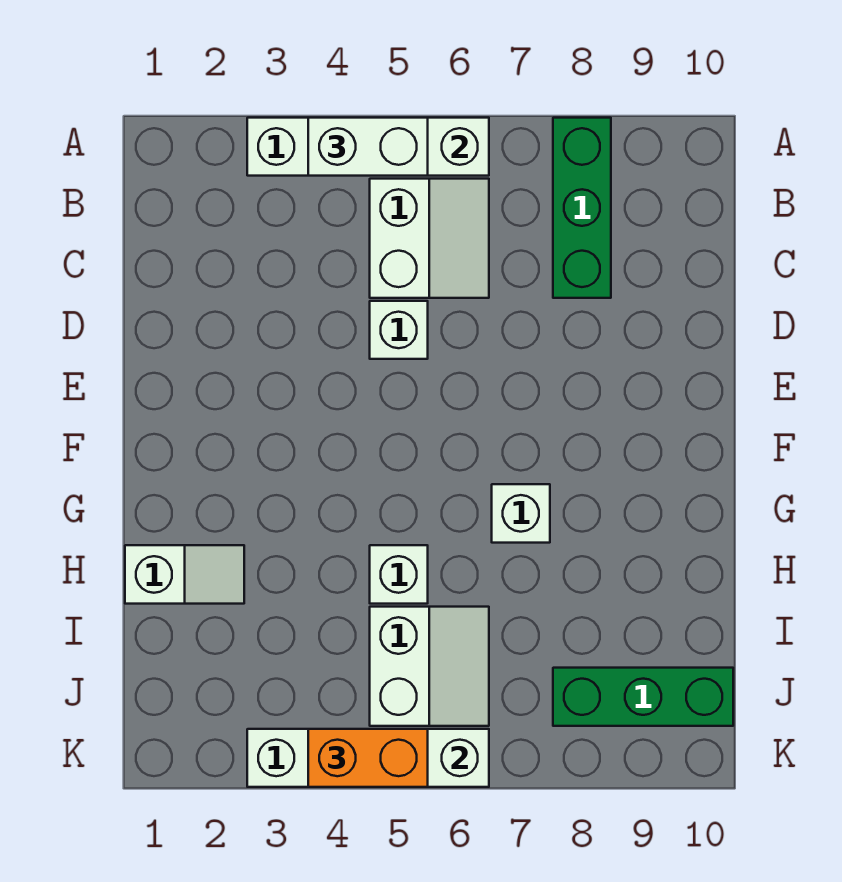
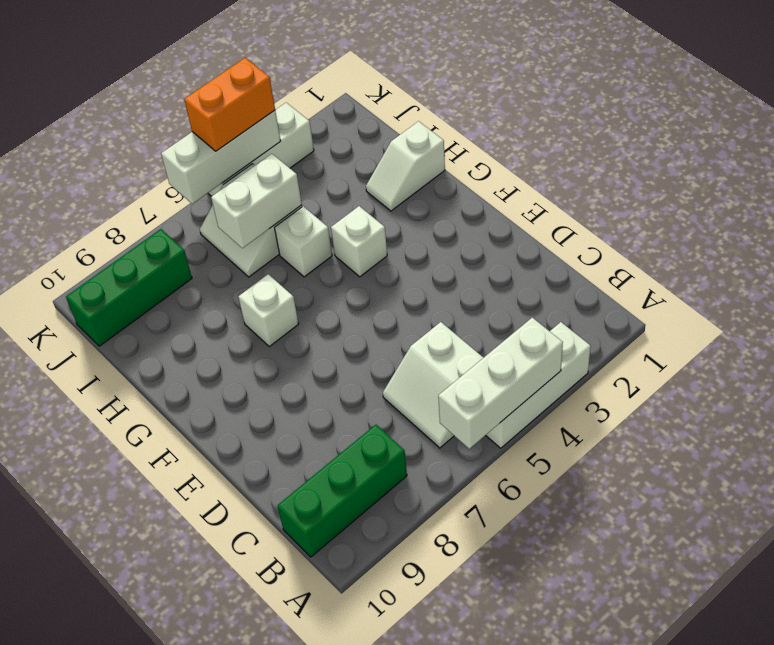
white brick A4:A5 level 3 -> white brick I5:I6 level 2
green brick A8:C8 level 1 -> green brick B8:B10 level 1
white brick D5 level 1 -> white brick G4 level 1

